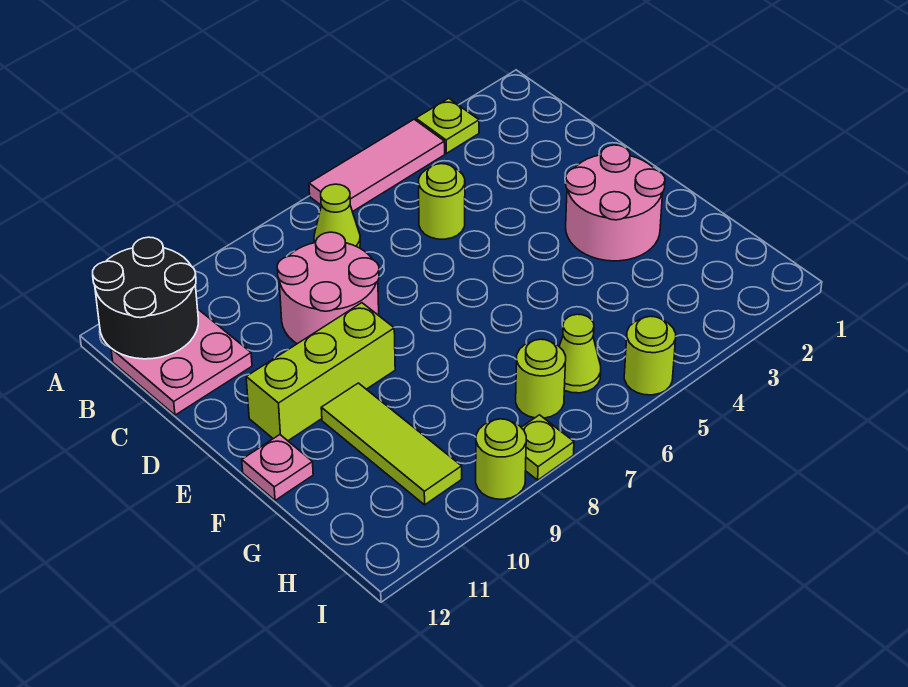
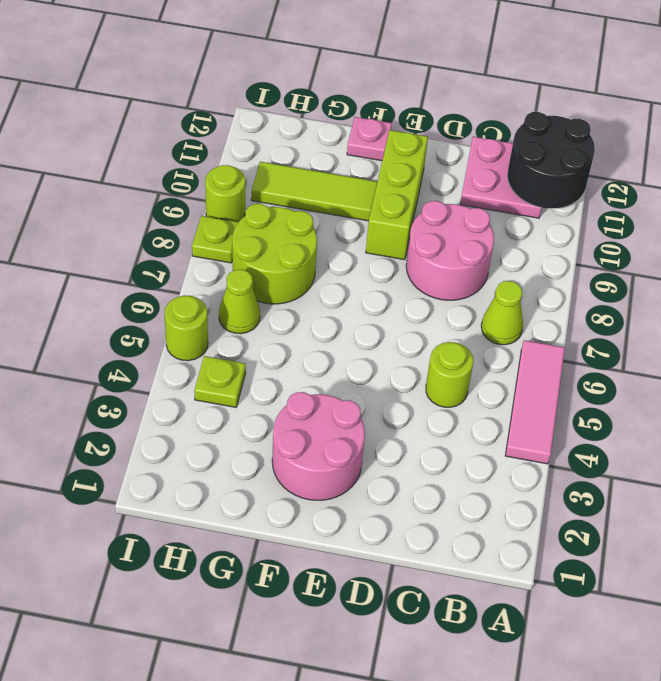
lime plate A3 level 1 -> lime plate H4 level 1
lime round brick H7 level 1 -> lime round brick G7:H8 level 1

